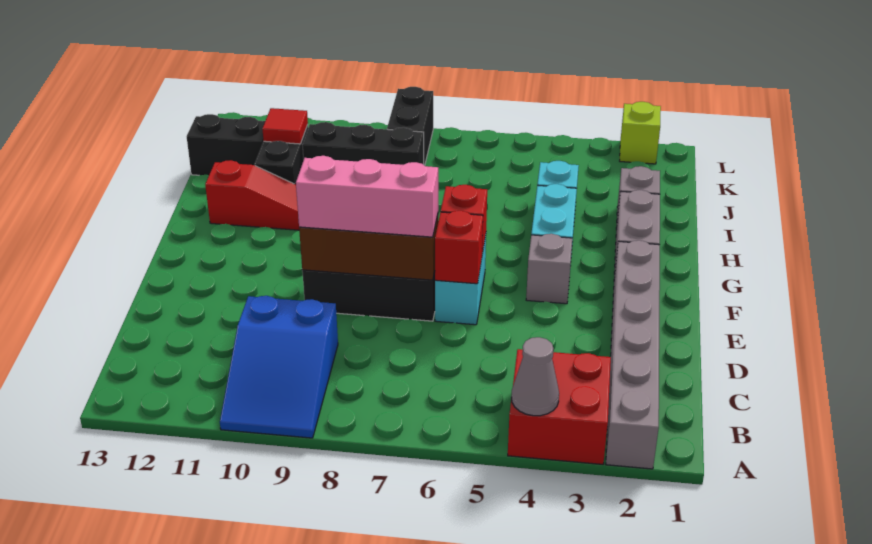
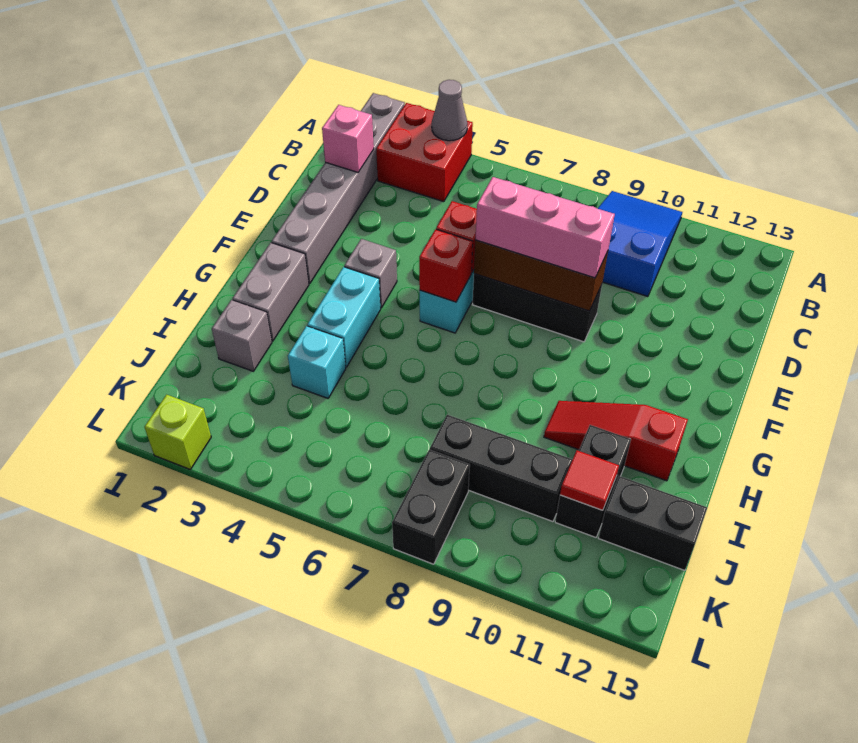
none -> pink brick C2 level 2

